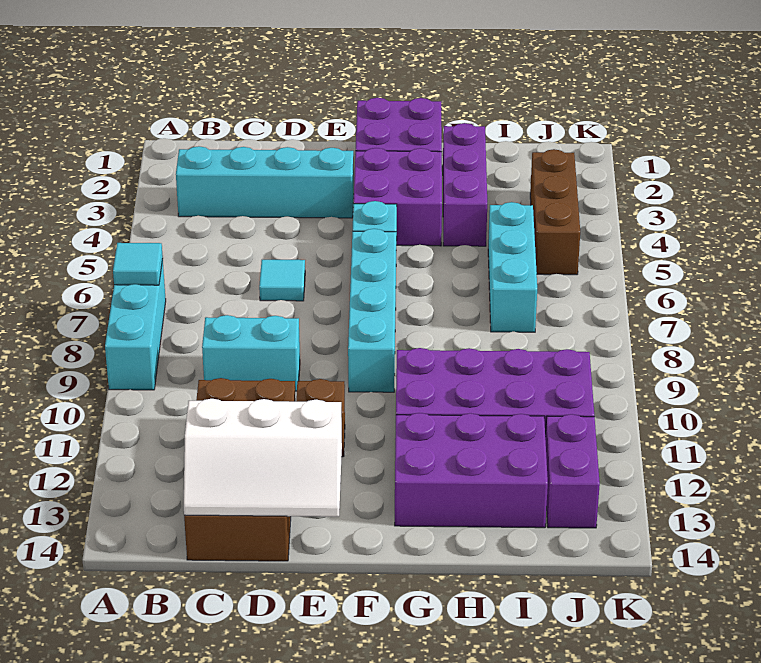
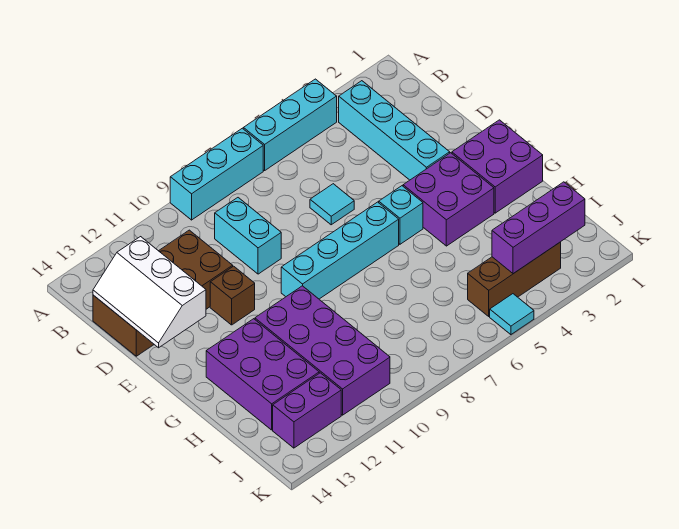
cyan tile A7 level 2 -> cyan tile K5 level 1
purple brick H2:H4 level 1 -> purple brick J2:J4 level 2
cyan brick I5:I7 level 1 -> cyan brick A4:A6 level 1

